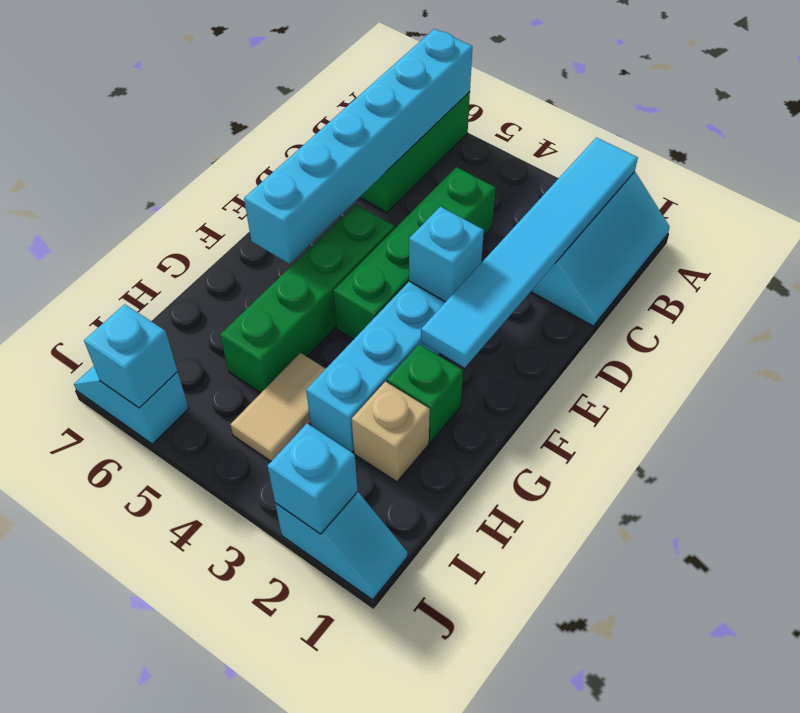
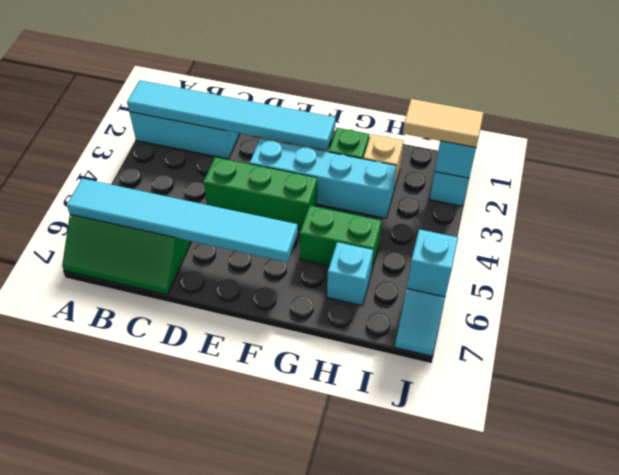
cyan brick A6:F6 level 2 -> cyan tile A6:F6 level 2
green brick C4:F4 level 1 -> green brick D4:F4 level 1
cyan brick E3 level 2 -> cyan brick H6 level 1
green brick E5:H5 level 1 -> green brick G5:H5 level 1
tan tile H4:I4 level 1 -> tan tile I2:J2 level 3

